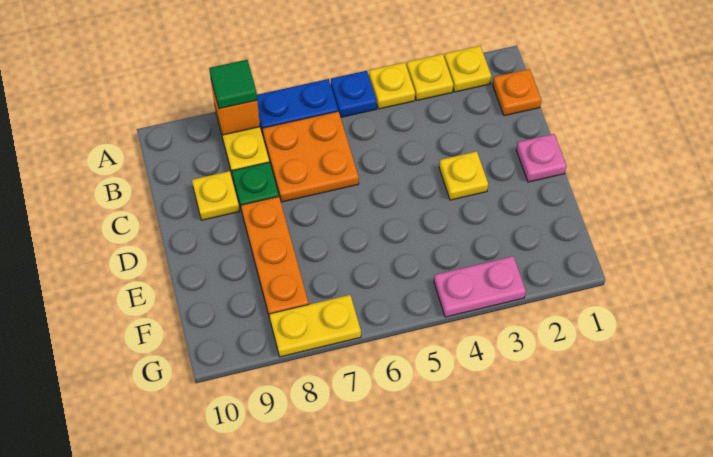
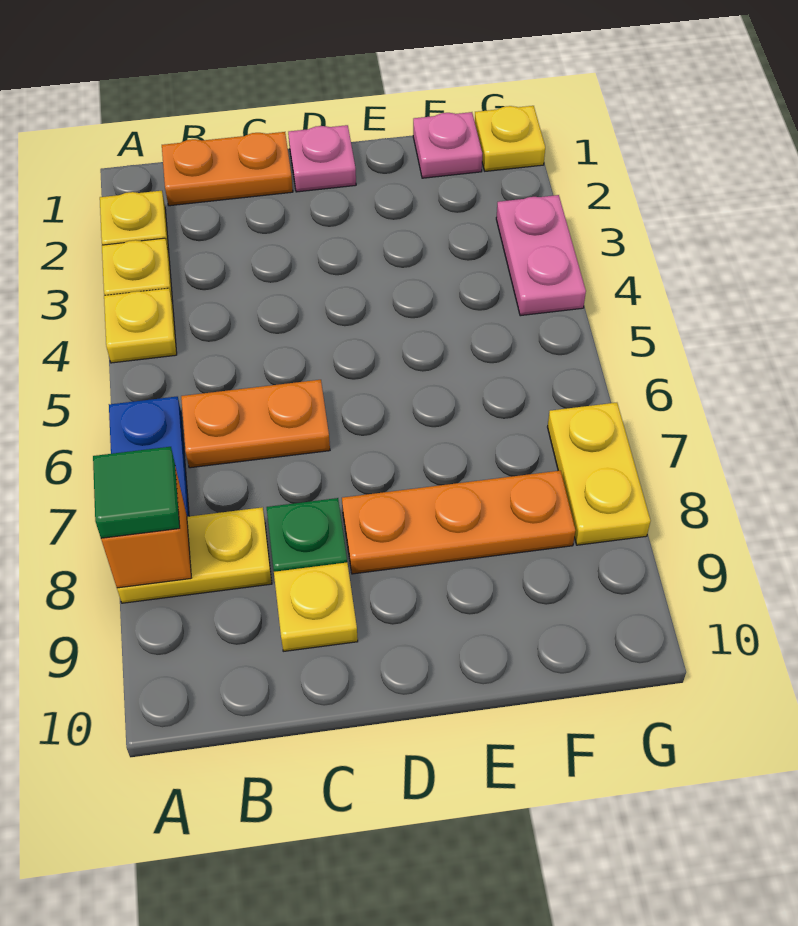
blue plate A5 level 1 -> none
orange plate B1 level 1 -> orange plate B1:C1 level 1
orange plate B6:C7 level 1 -> orange plate B6:C6 level 1
yellow plate D3 level 1 -> yellow plate G1 level 1
none -> pink plate F1 level 1

